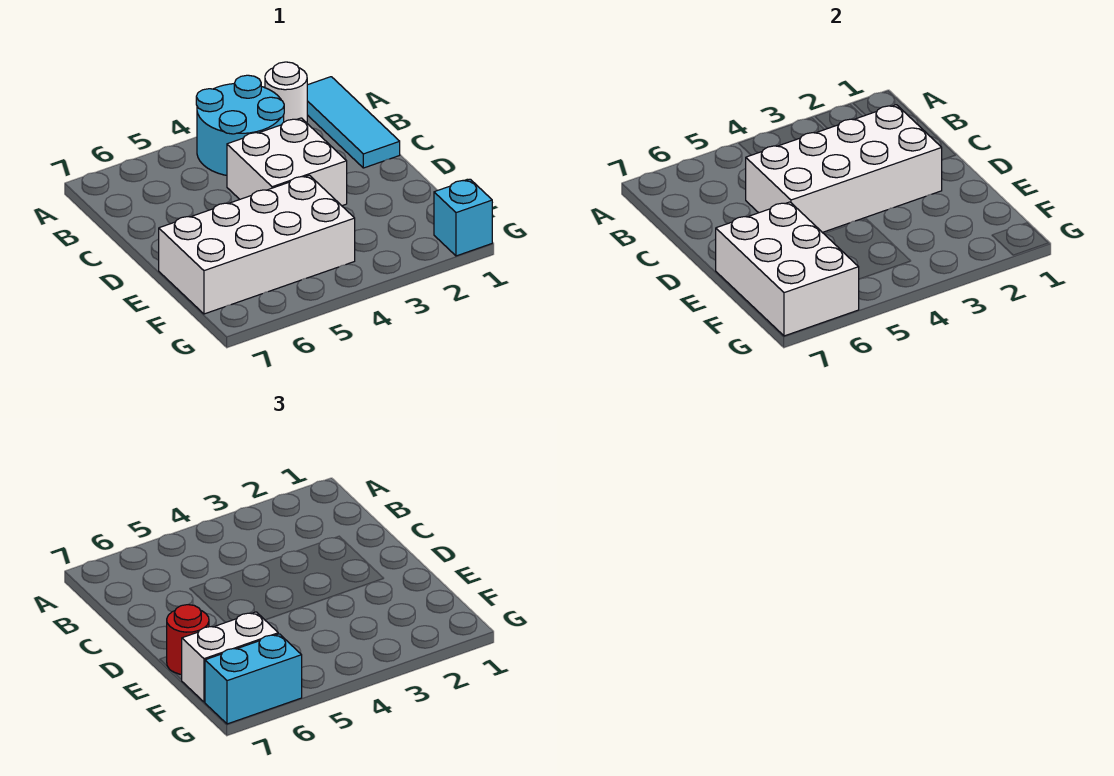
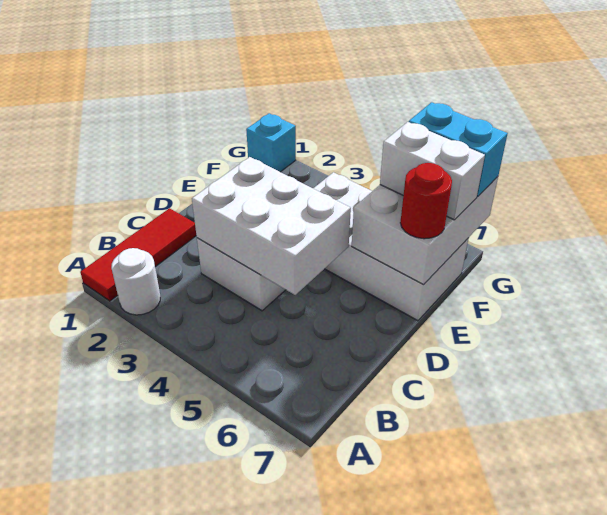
cyan tile A1:C1 level 1 -> red tile A1:C1 level 1
cyan round brick A3:B4 level 1 -> none
white brick C2:D5 level 2 -> white brick C3:D5 level 2

